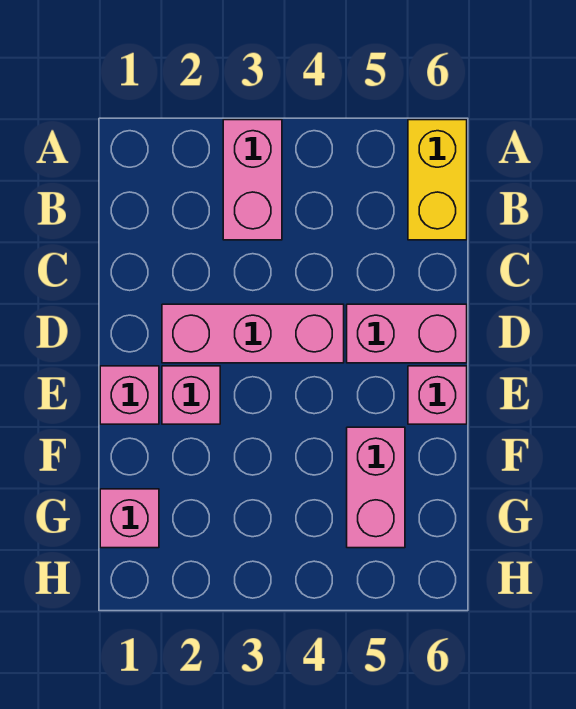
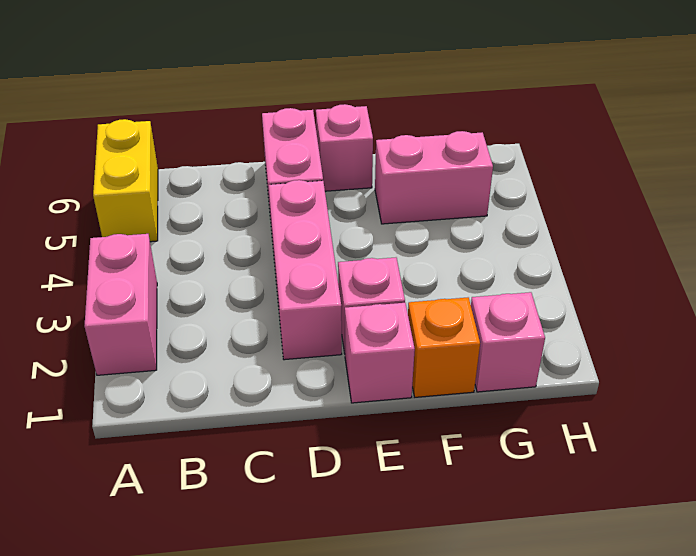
pink brick A3:B3 level 1 -> pink brick A2:A3 level 1
yellow brick A6:B6 level 1 -> yellow brick A5:A6 level 1
none -> orange brick F1 level 1

